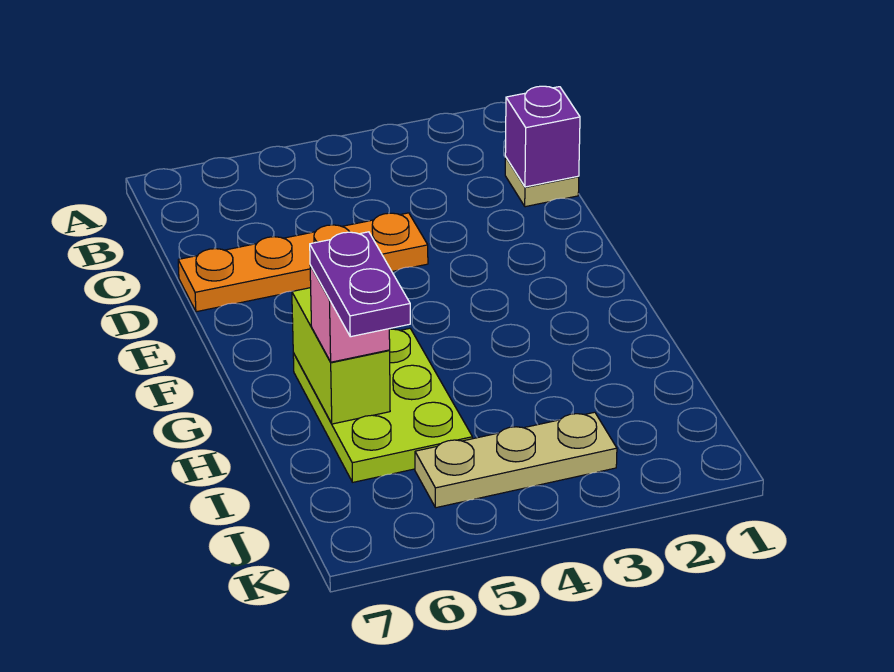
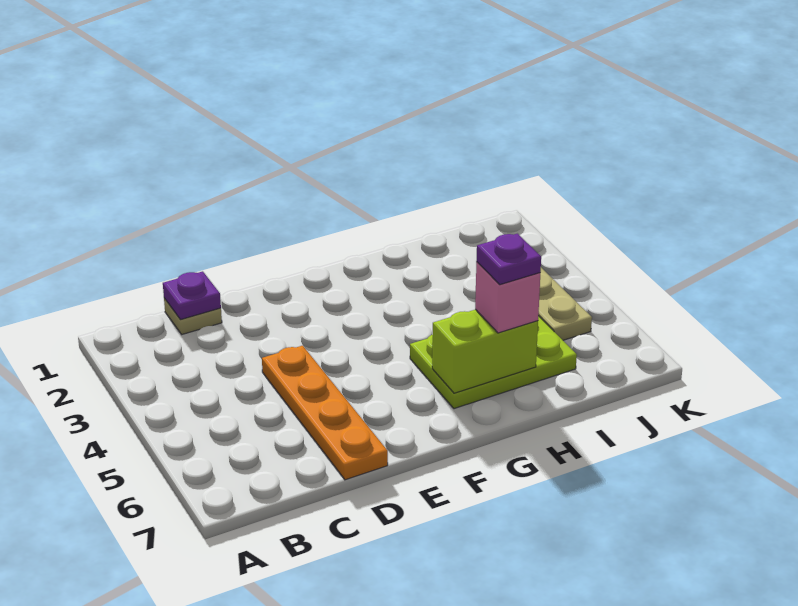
purple brick C1 level 2 -> purple plate C1 level 2
purple plate H6:I6 level 4 -> purple plate H6 level 4

